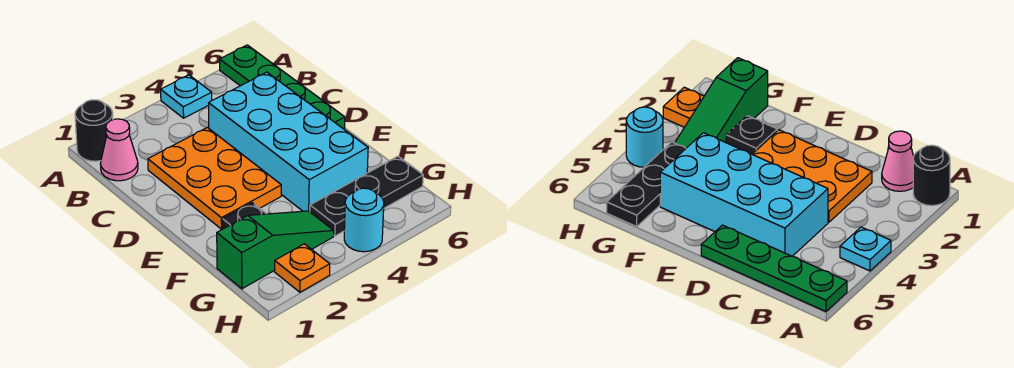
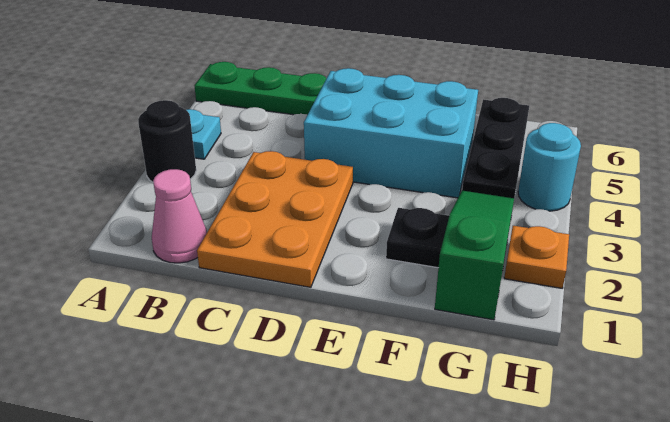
black round brick A1 level 1 -> black round brick A3 level 1
orange plate C2:E3 level 1 -> orange plate C1:D3 level 1
cyan brick C4:F5 level 1 -> cyan brick D4:F5 level 1

